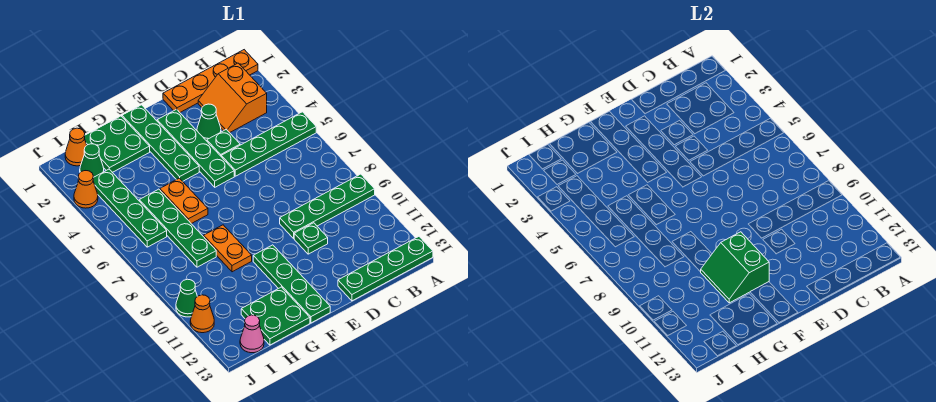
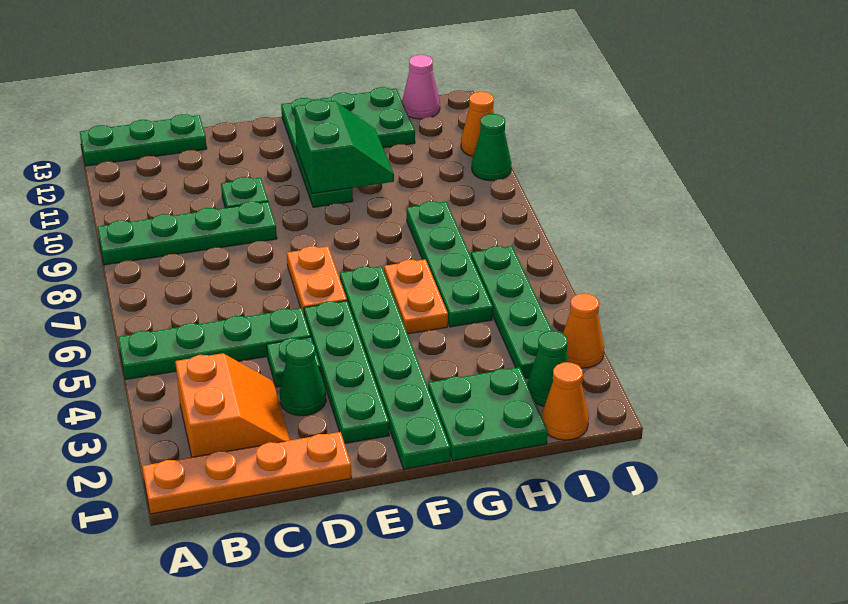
green plate A13:D13 level 1 -> green plate A13:C13 level 1
green plate F1:F4 level 1 -> green plate F1:F6 level 1
orange plate G8:G9 level 1 -> orange plate E6:E7 level 1

